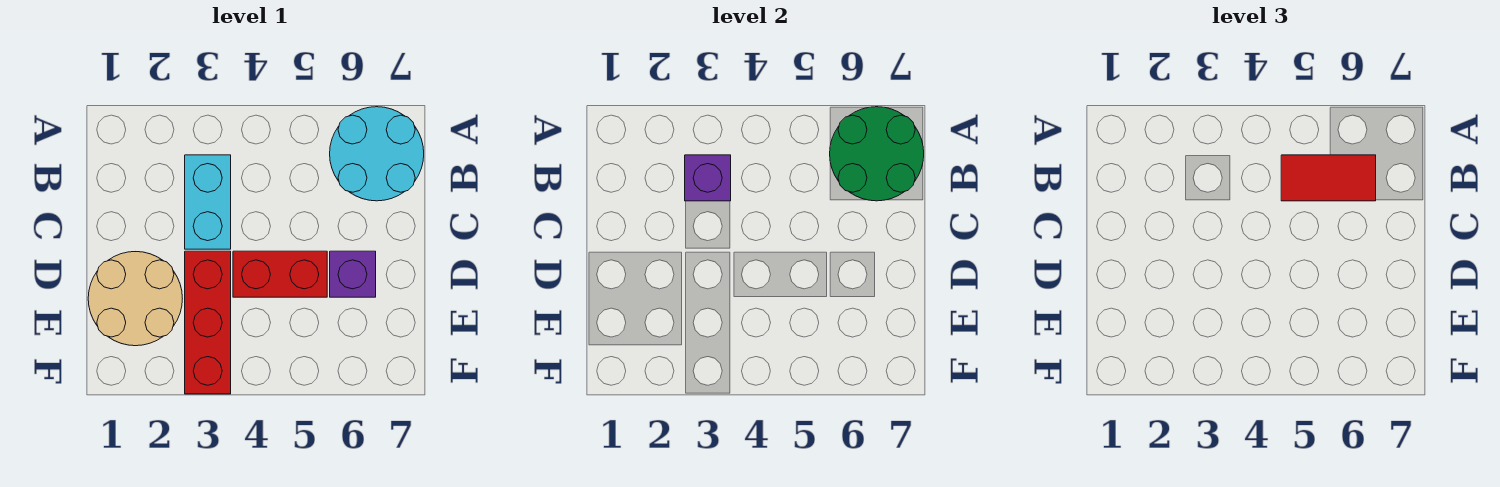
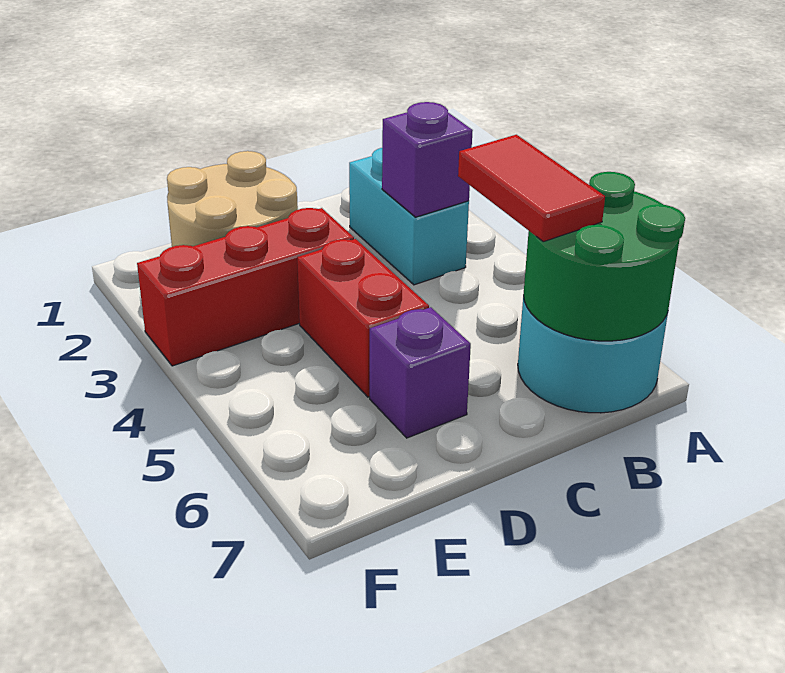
cyan brick B3:C3 level 1 -> cyan brick B2:B3 level 1

